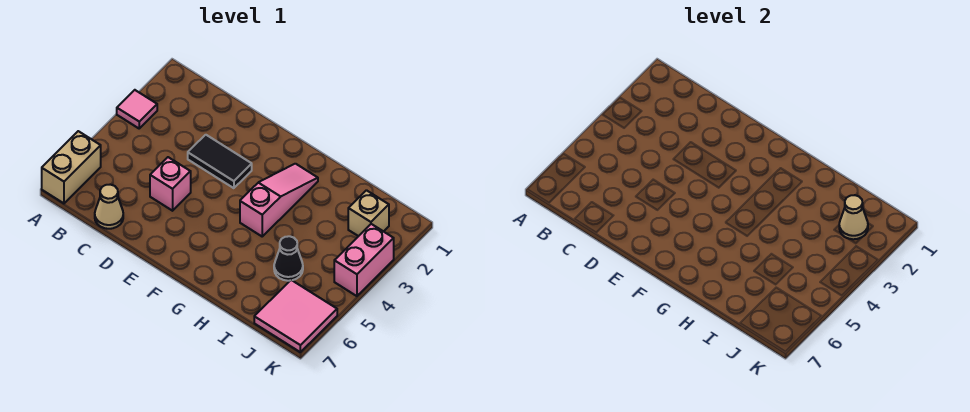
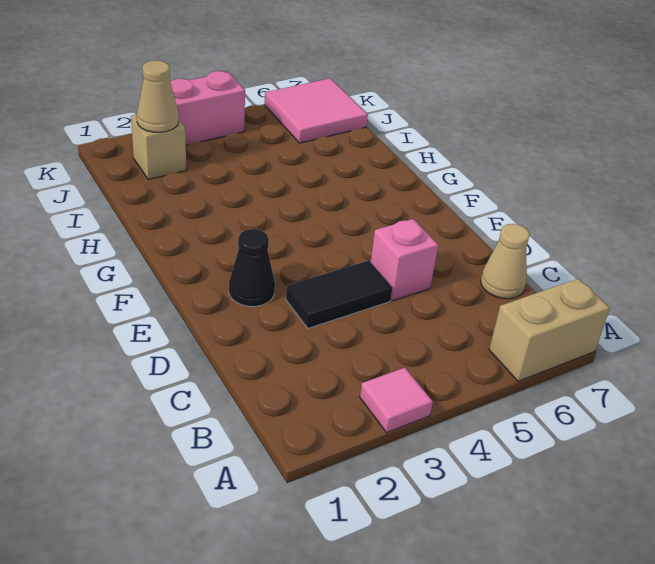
black tile D3:E3 level 1 -> black tile D3:D4 level 1
pink slope G2:G4 level 1 top 4 -> none
black cone I5 level 1 -> black cone E2 level 1

